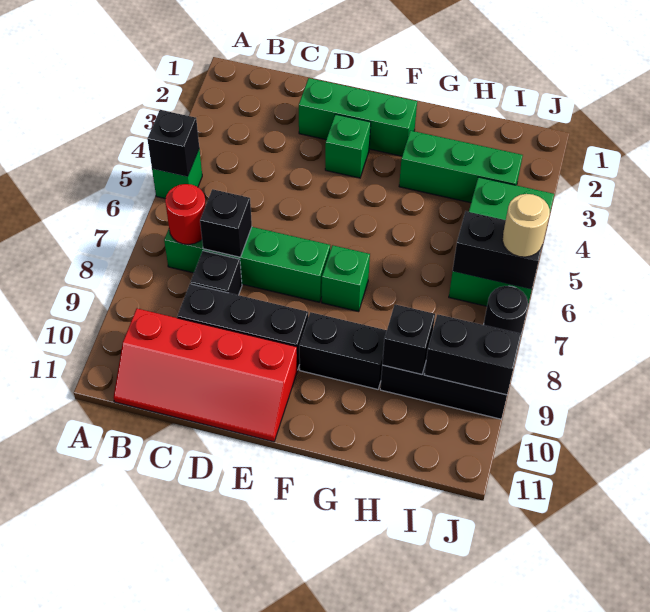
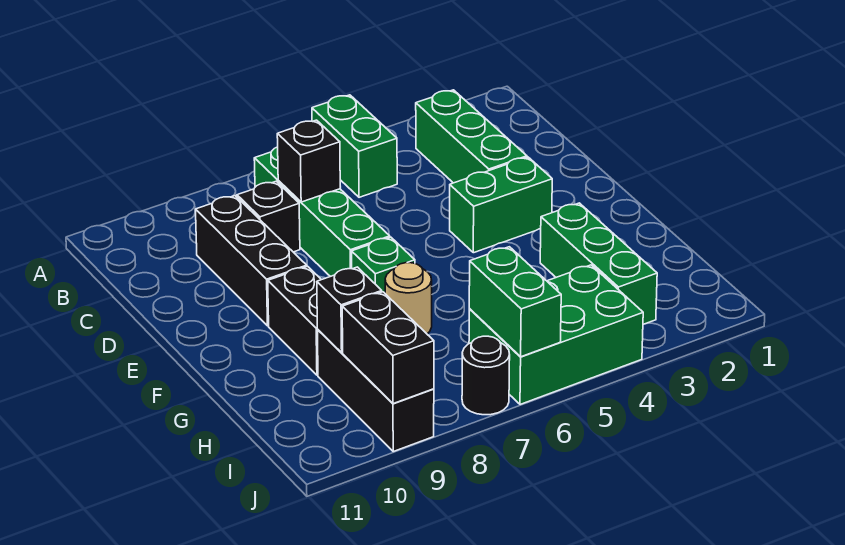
green brick A5 level 1 -> green brick A5:B5 level 1
black brick A5 level 2 -> none
red round brick B7 level 2 -> none
red slope B10:E11 level 1 top 10 -> none
green brick D2:F2 level 1 -> green brick B3:D3 level 1
green brick E3 level 1 -> green brick E3:E4 level 1
black brick I6:J6 level 2 -> green brick I6:J6 level 2
tan round brick J6 level 3 -> tan round brick G7 level 1

